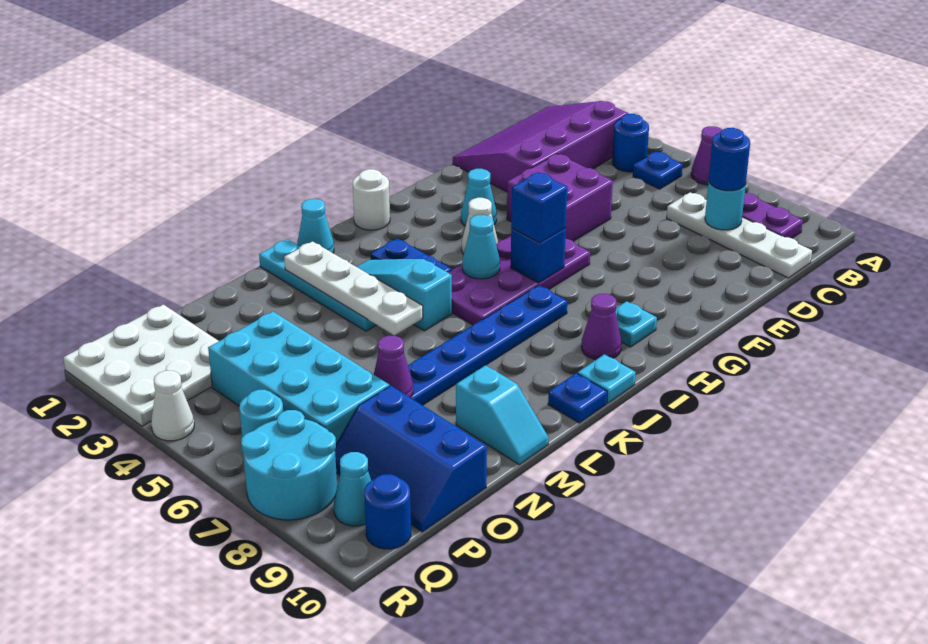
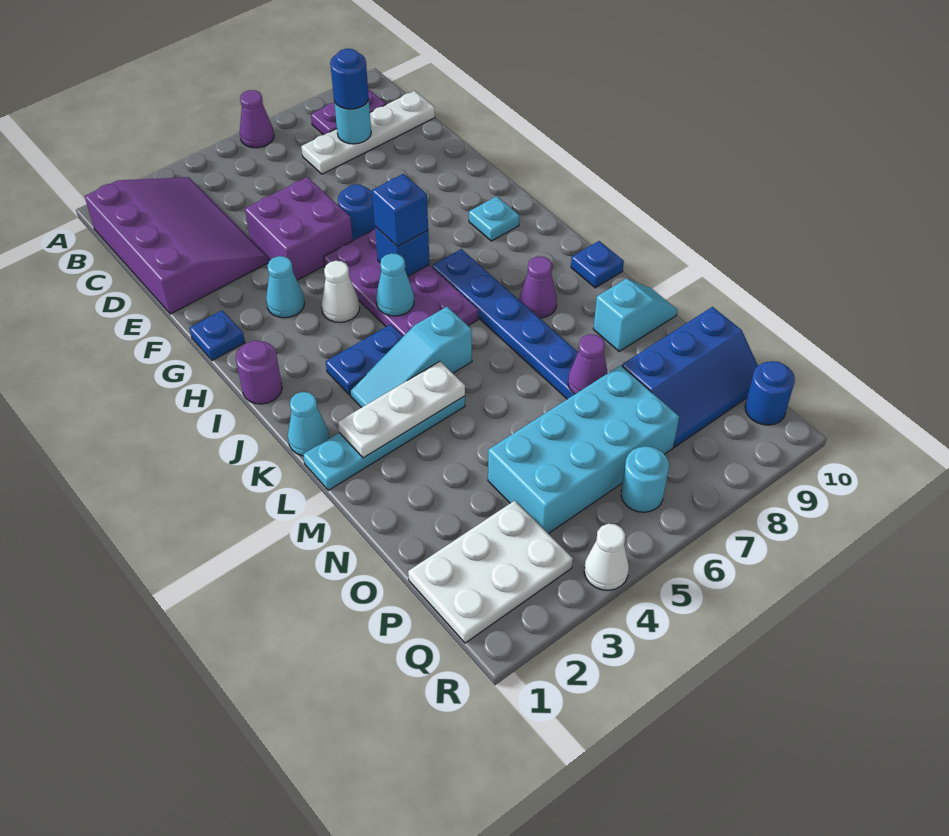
purple slope B1:E3 level 1 top 3 -> purple slope B1:E3 level 1 top 1
blue round brick B4 level 1 -> blue round brick F6 level 1
blue plate B5 level 1 -> blue plate G1 level 1
white round brick I1 level 1 -> purple round brick I1 level 1
purple cone I9 level 1 -> purple cone K8 level 1
cyan plate J10 level 1 -> none
white plate L2:L5 level 2 -> white plate L2:L4 level 2
white plate P1:R3 level 1 -> white plate P1:Q3 level 1
cyan round brick Q7:R8 level 1 -> none
cyan cone Q9 level 1 -> none

